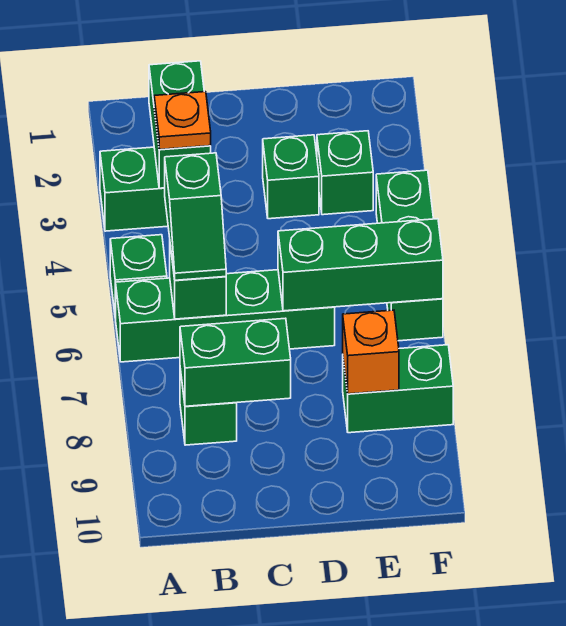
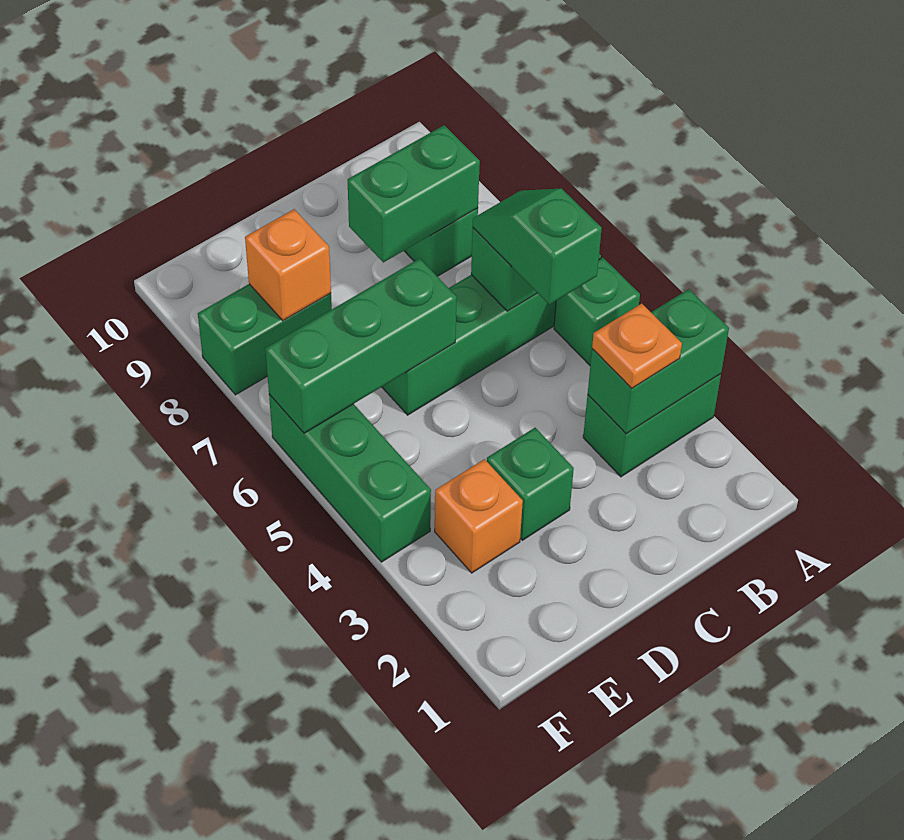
green brick B2:B3 level 2 -> green brick A3:B3 level 2
green brick E3 level 1 -> orange brick E3 level 1

